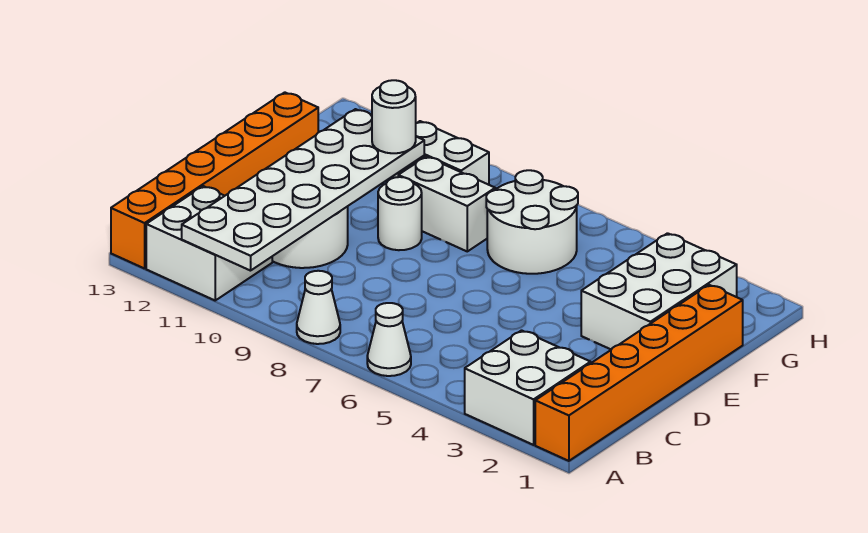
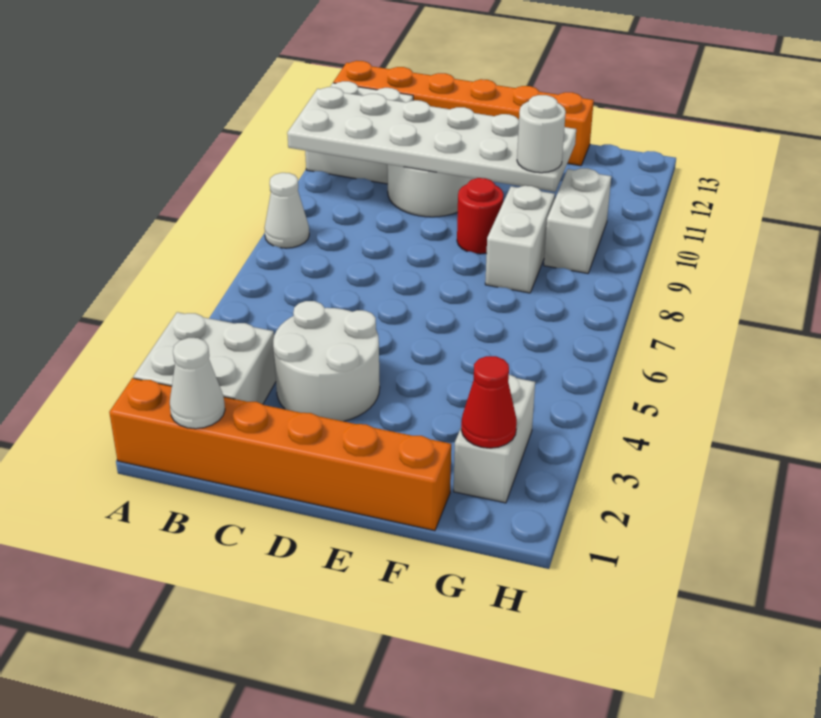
white cone A6 level 1 -> white cone B1 level 2
white brick E2:G3 level 1 -> white brick G2:G3 level 1
white round brick E9 level 1 -> red round brick E9 level 1
white round brick F6:G7 level 1 -> white round brick C3:D4 level 1
none -> red cone G2 level 2

